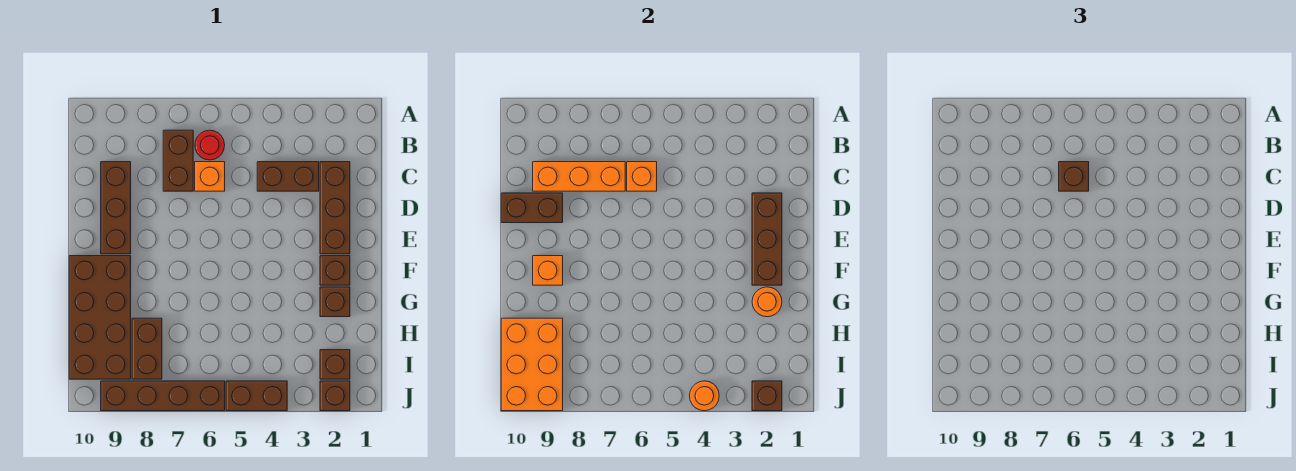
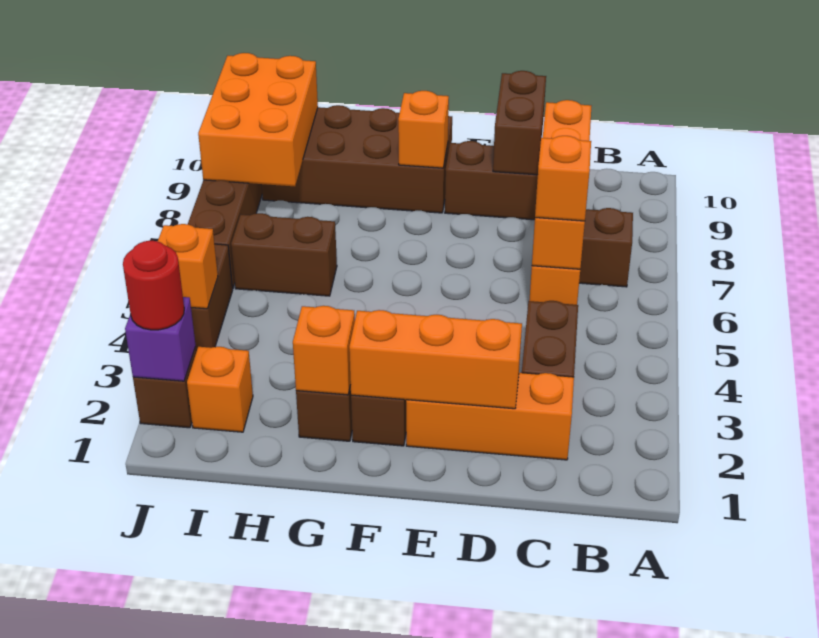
red round brick B6 level 1 -> red round brick J2 level 3
brown brick C2:E2 level 1 -> orange brick C2:E2 level 1
brown brick C6 level 3 -> orange brick C6 level 3
brown brick D2:F2 level 2 -> orange brick D2:F2 level 2
orange round brick G2 level 2 -> orange brick G2 level 2
brown brick H8:I8 level 1 -> brown brick H6:I6 level 1
orange brick H9:J10 level 2 -> orange brick I8:J10 level 2
brown brick I2 level 1 -> orange brick I2 level 1
brown brick J2 level 2 -> purple brick J2 level 2
orange round brick J4 level 2 -> orange brick J4 level 2

